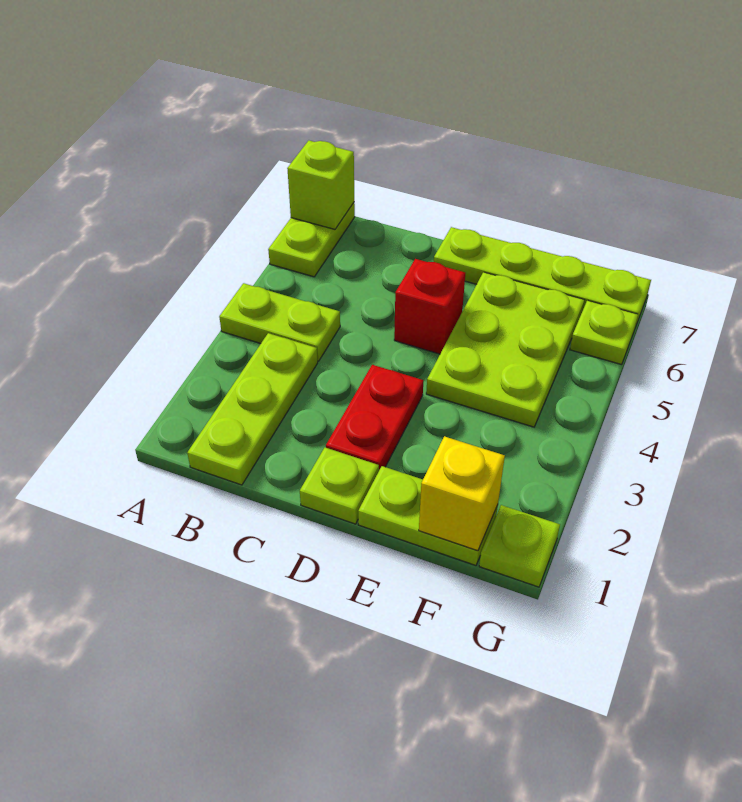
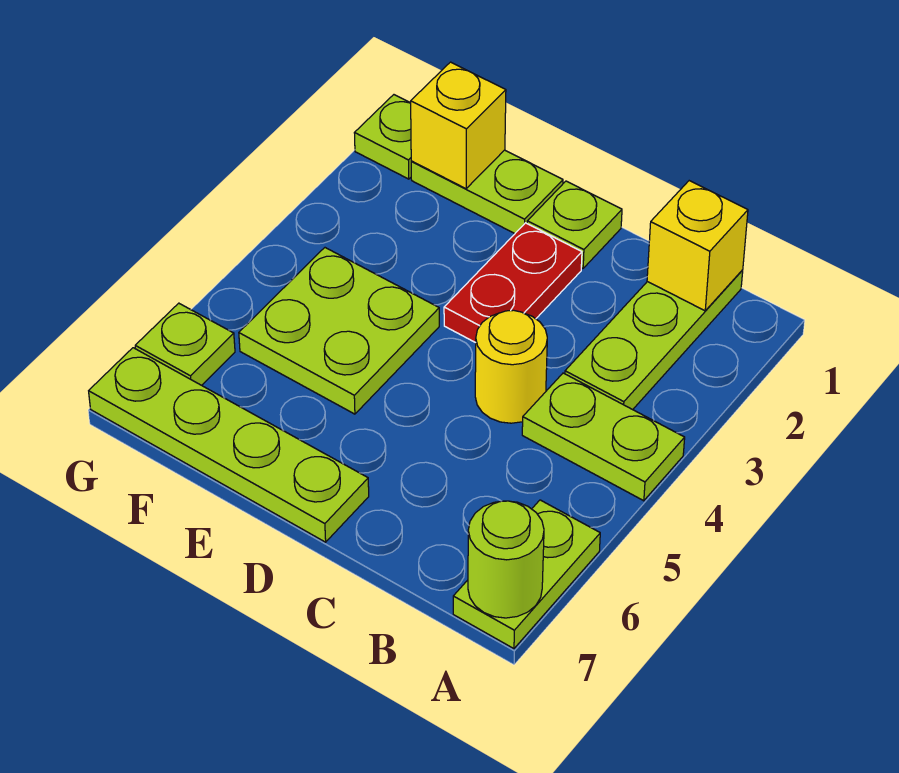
lime brick A7 level 2 -> lime round brick A7 level 2
none -> yellow brick B1 level 2
none -> yellow round brick C4 level 1
red brick D5 level 1 -> none
lime plate E4:F6 level 1 -> lime plate E4:F5 level 1

